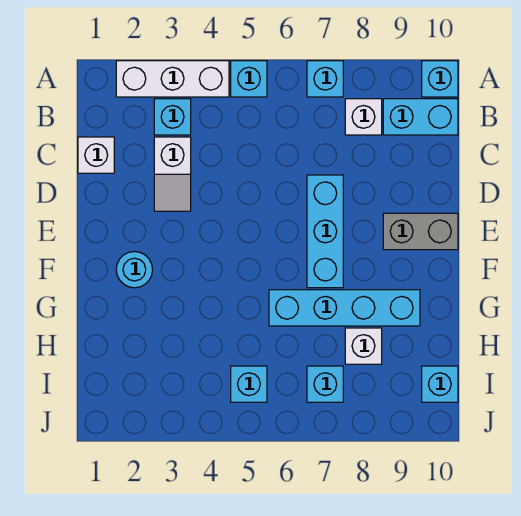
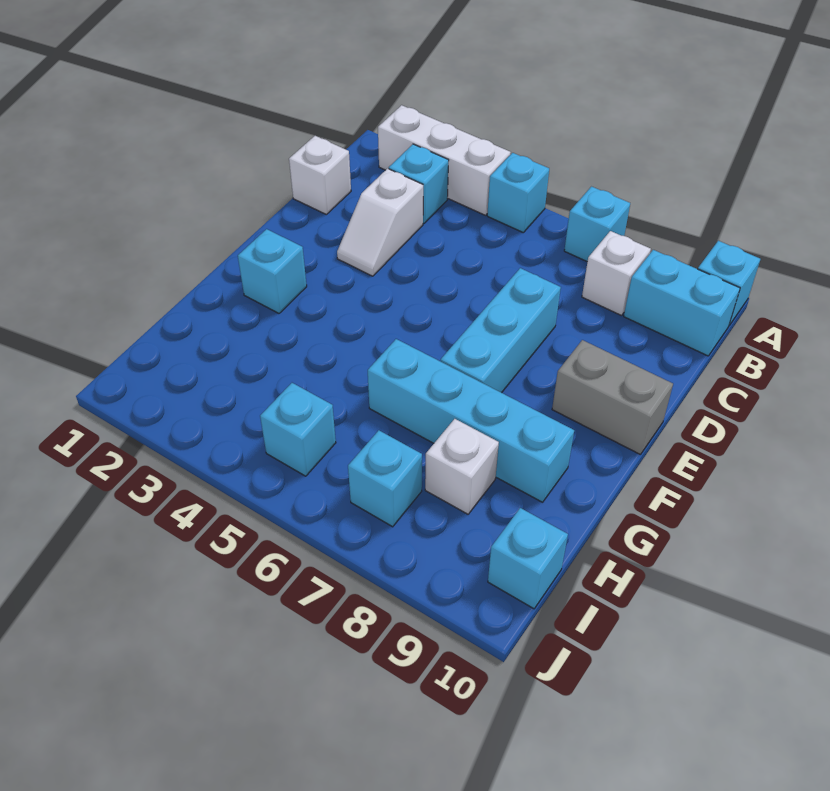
cyan round brick F2 level 1 -> cyan brick F2 level 1

